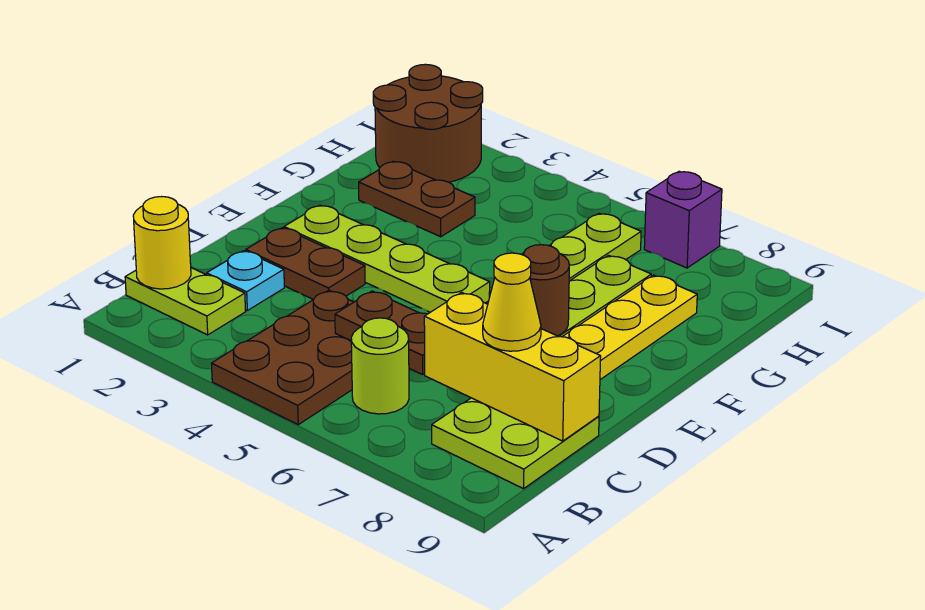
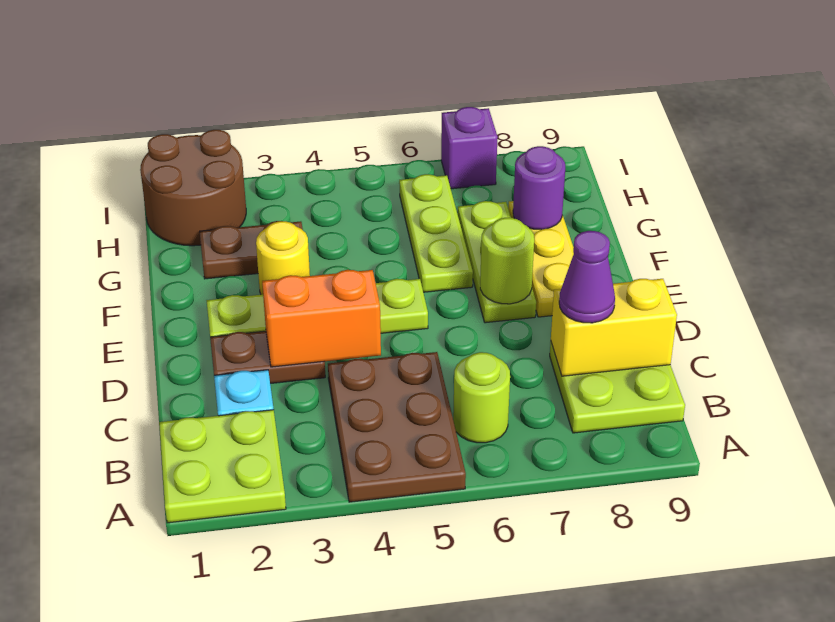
lime plate B1:B2 level 1 -> lime plate A1:B2 level 1
yellow round brick B1 level 2 -> yellow round brick F3 level 1
brown plate C5:C6 level 2 -> none
yellow brick C7:C9 level 2 -> yellow brick C8:C9 level 2
yellow cone C8 level 3 -> purple cone C8 level 3
none -> orange brick D3:D4 level 2
brown round brick E7 level 2 -> lime round brick E7 level 2
none -> purple round brick G8 level 2

